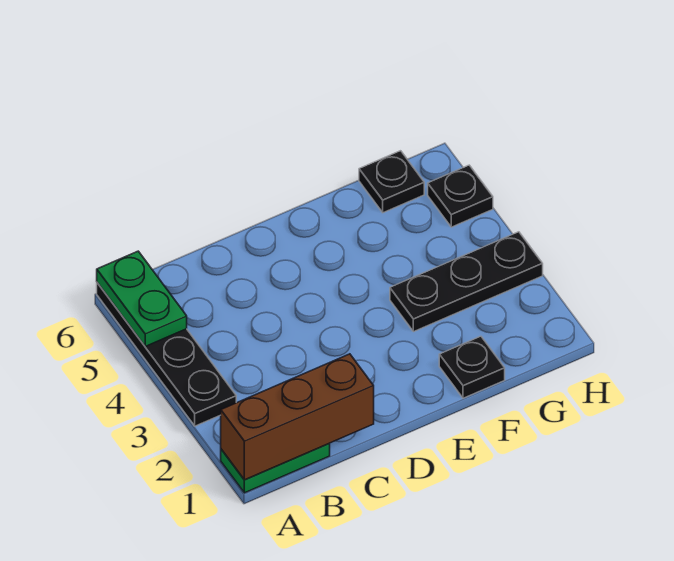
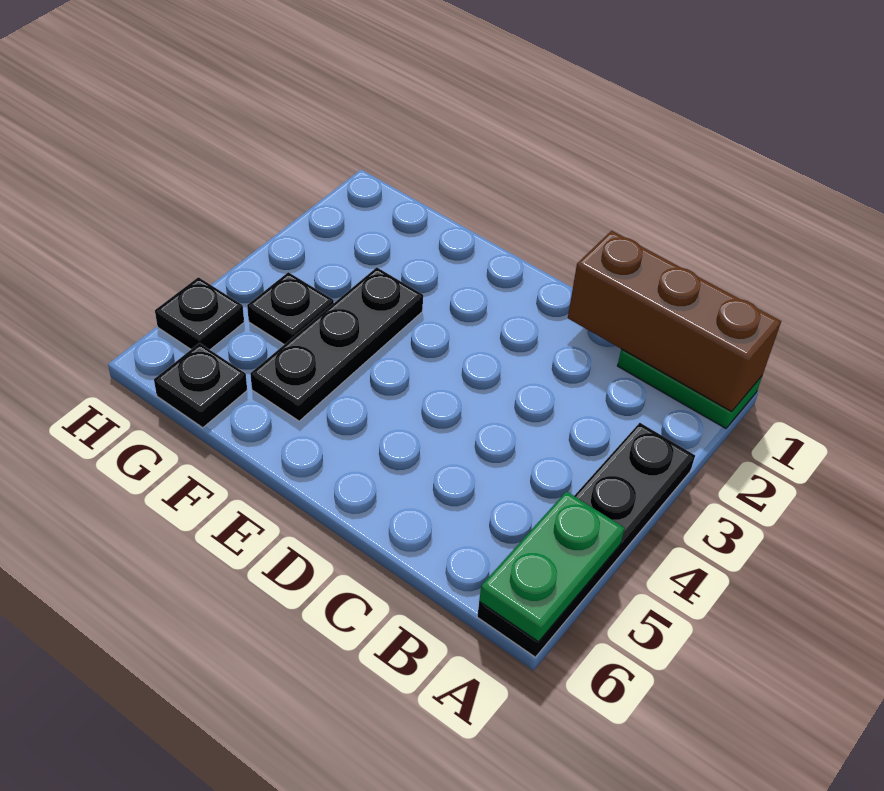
black plate F1 level 1 -> black plate G4 level 1
black plate F3:H3 level 1 -> black plate F3:F5 level 1

